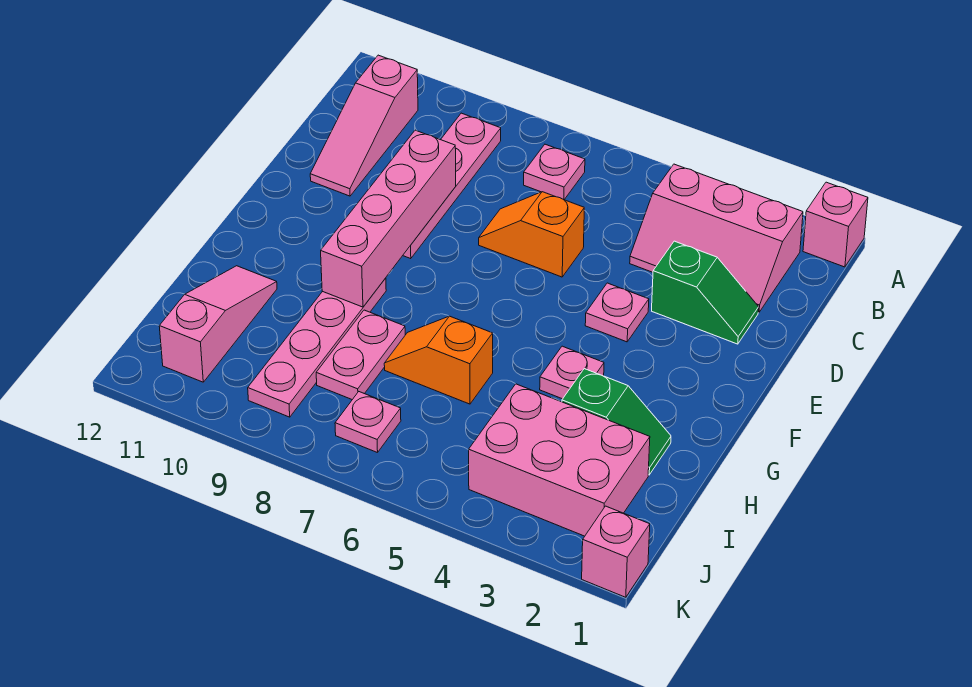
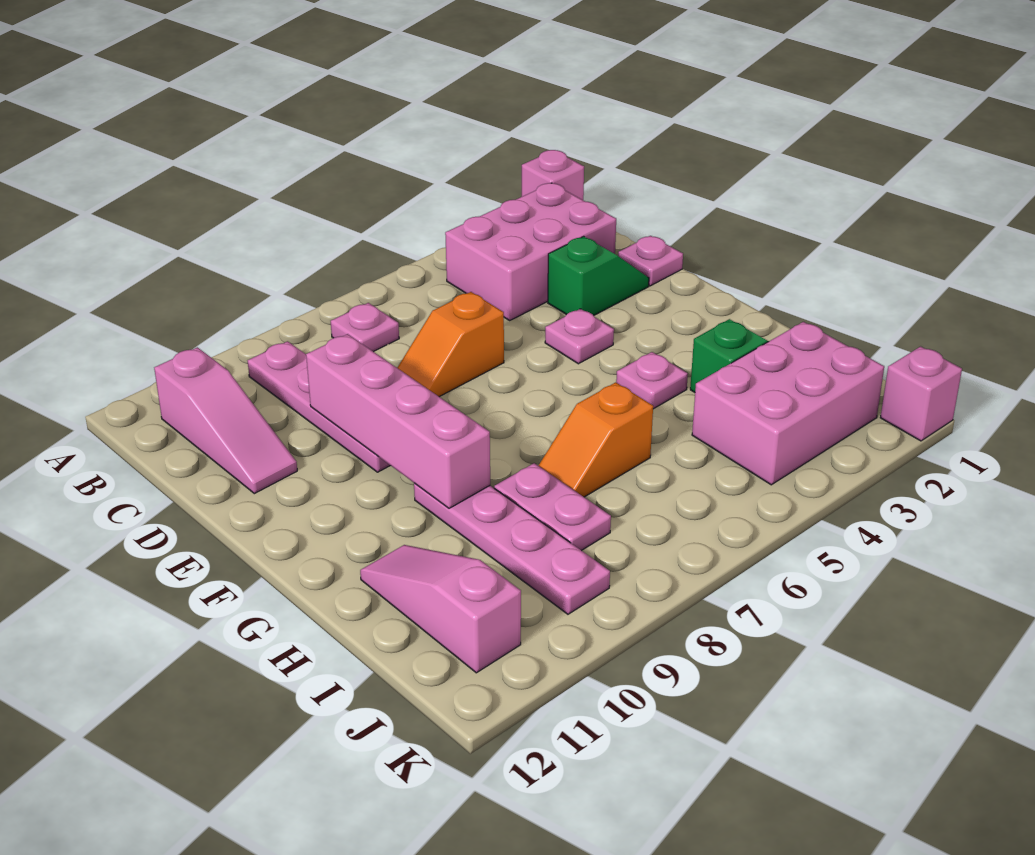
pink slope B2:C4 level 1 top B -> pink brick B2:C4 level 1
pink plate J7 level 1 -> pink plate D1 level 1

